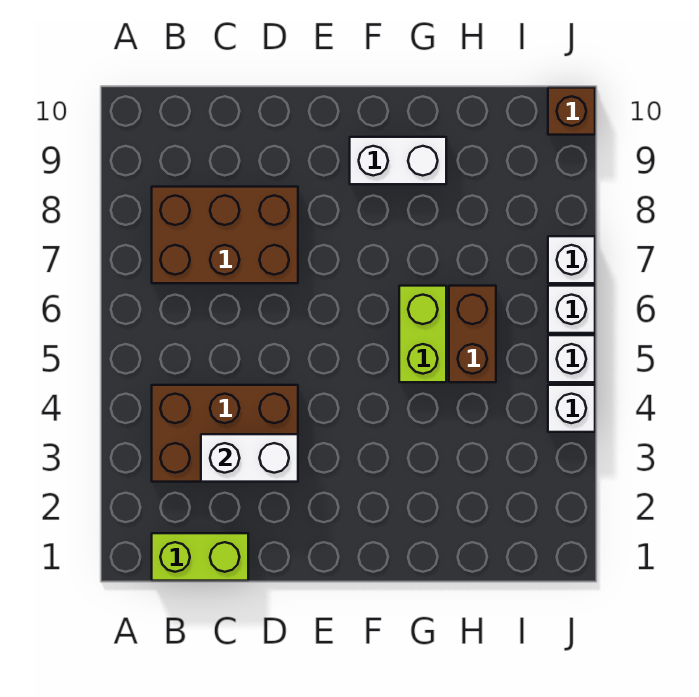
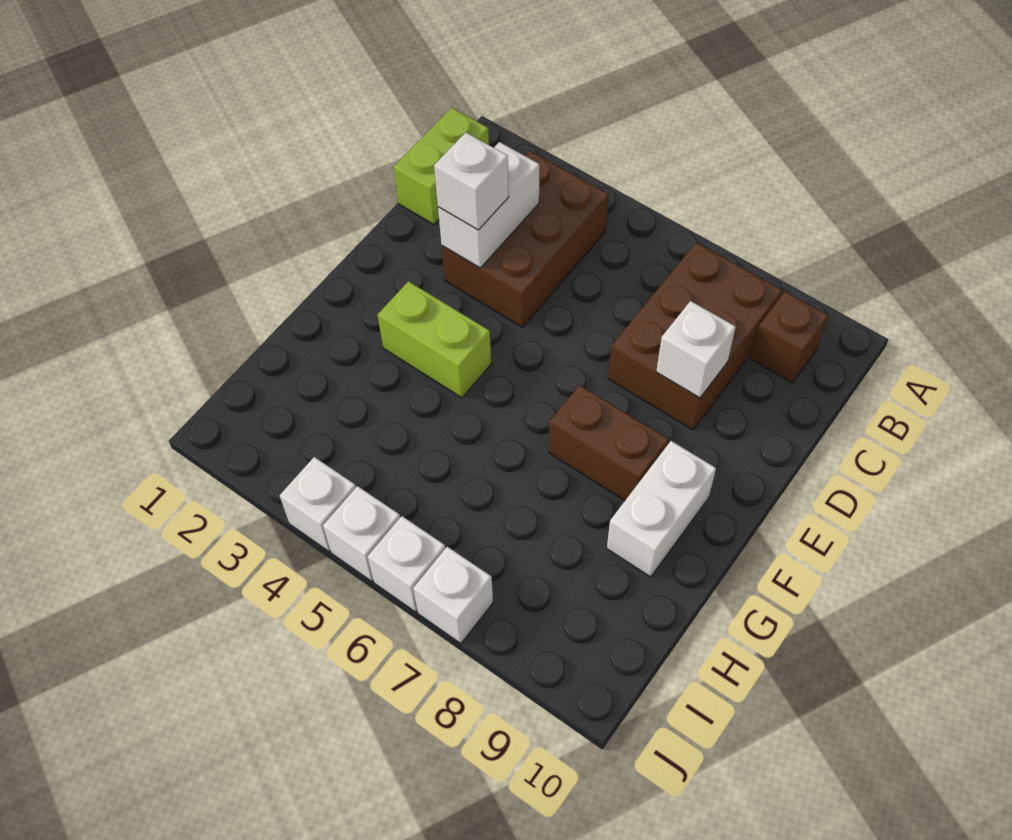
none -> white brick D3 level 3
none -> white brick D8 level 2
lime brick G5:G6 level 1 -> lime brick F3:F4 level 1
brown brick H5:H6 level 1 -> brown brick F7:F8 level 1
brown brick J10 level 1 -> brown brick B9 level 1

